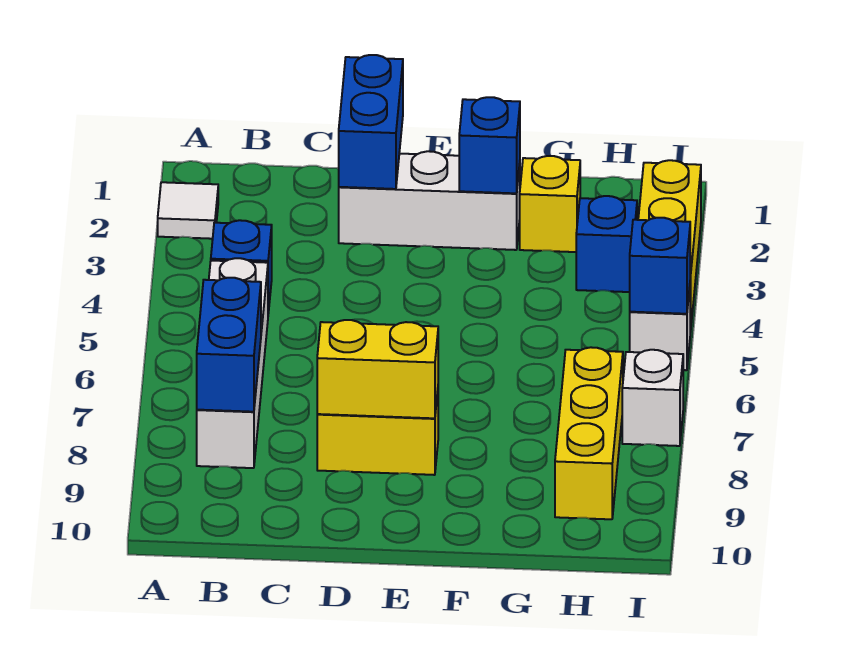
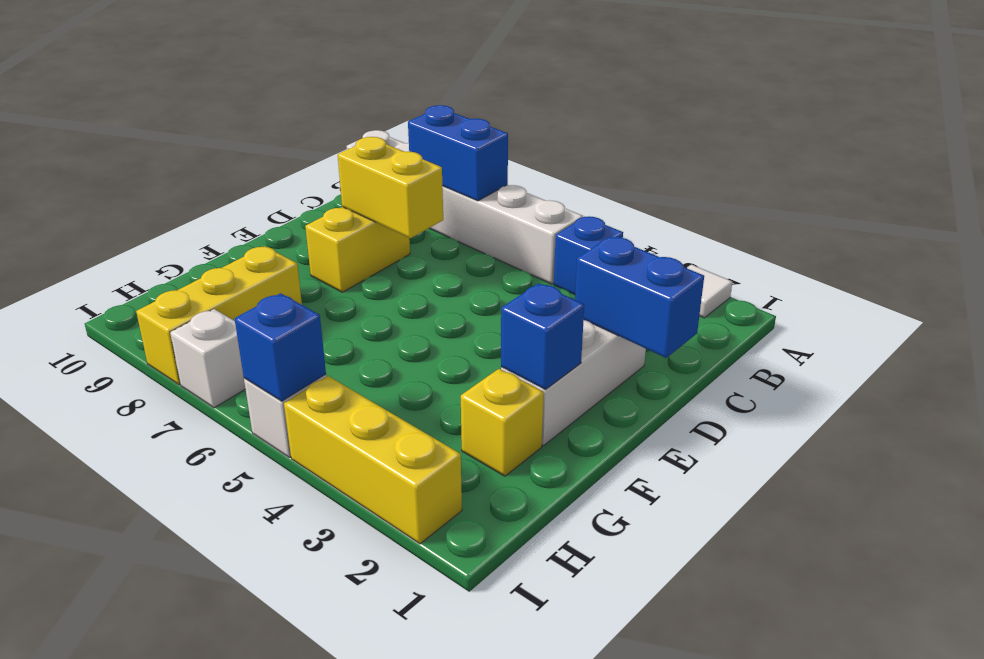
white brick B5:B8 level 1 -> white brick B5:B10 level 1
yellow brick D8:E8 level 2 -> yellow brick D7:D8 level 2
blue brick H3 level 1 -> none
yellow brick H7:H9 level 1 -> yellow brick G8:I8 level 1

